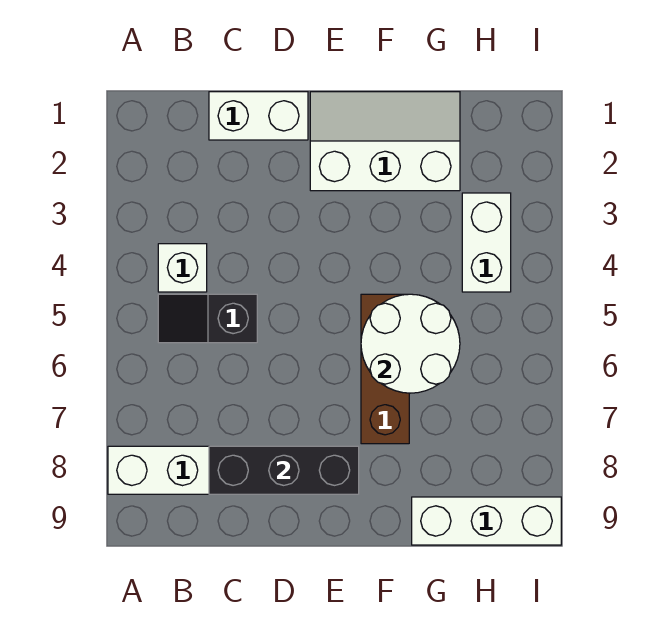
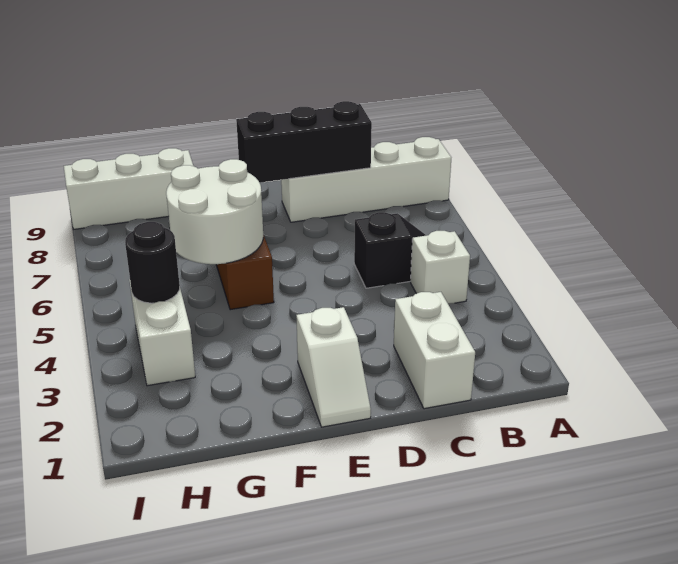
white brick C1:D1 level 1 -> white brick C1:C2 level 1
white slope E1:G2 level 1 top 2 -> white slope E1:E2 level 1 top 2
none -> black round brick H4 level 2

